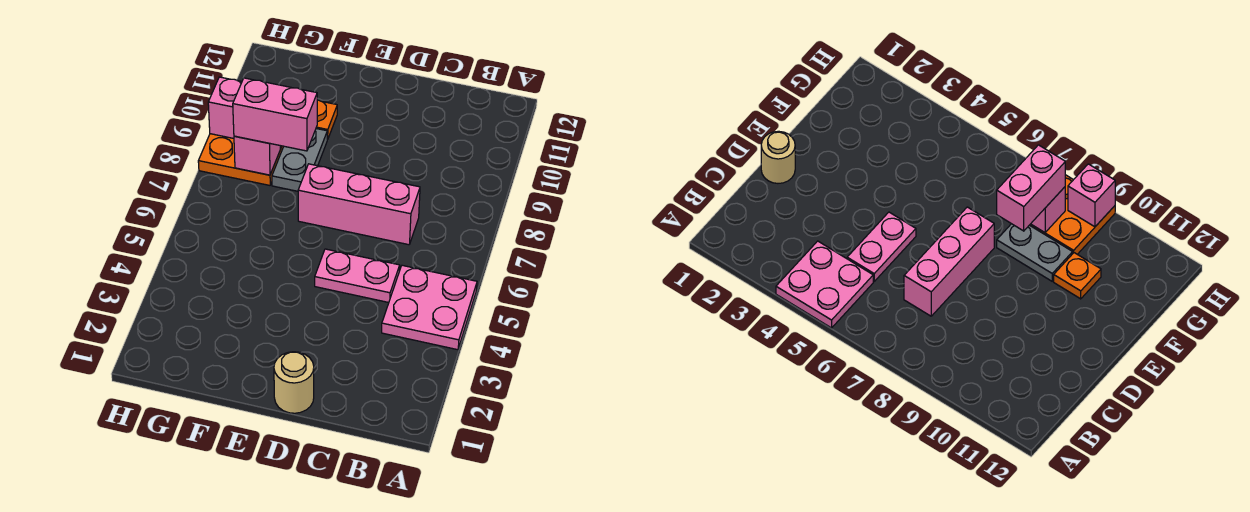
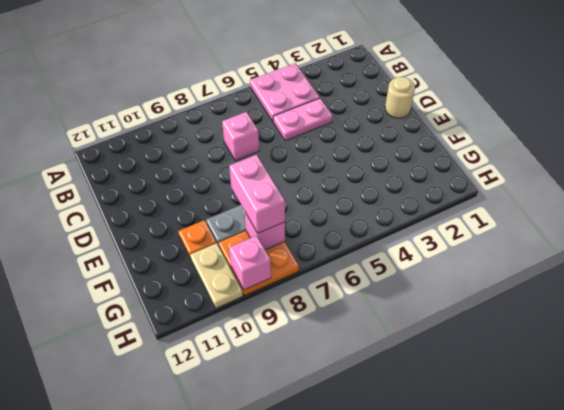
pink plate C5:D5 level 1 -> pink plate C4:C5 level 1
pink brick C7:E7 level 1 -> pink brick C7 level 1
none -> tan plate G10:H10 level 1

